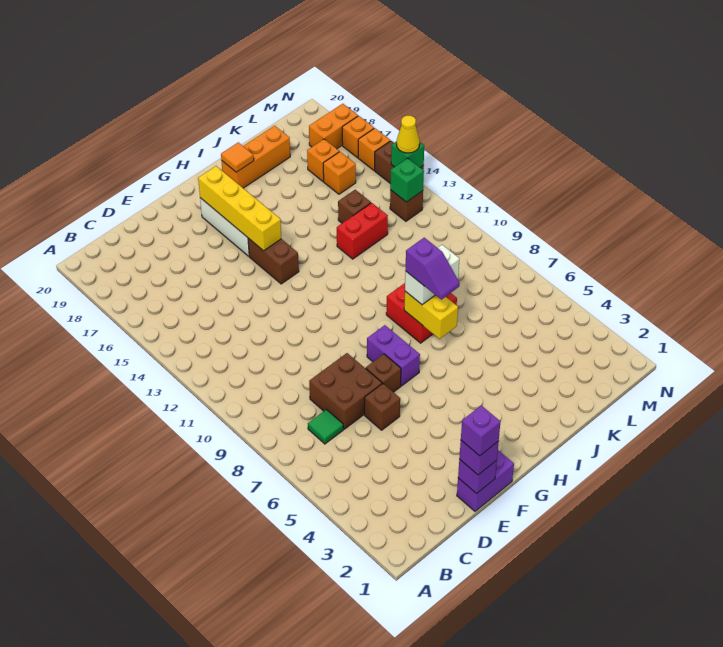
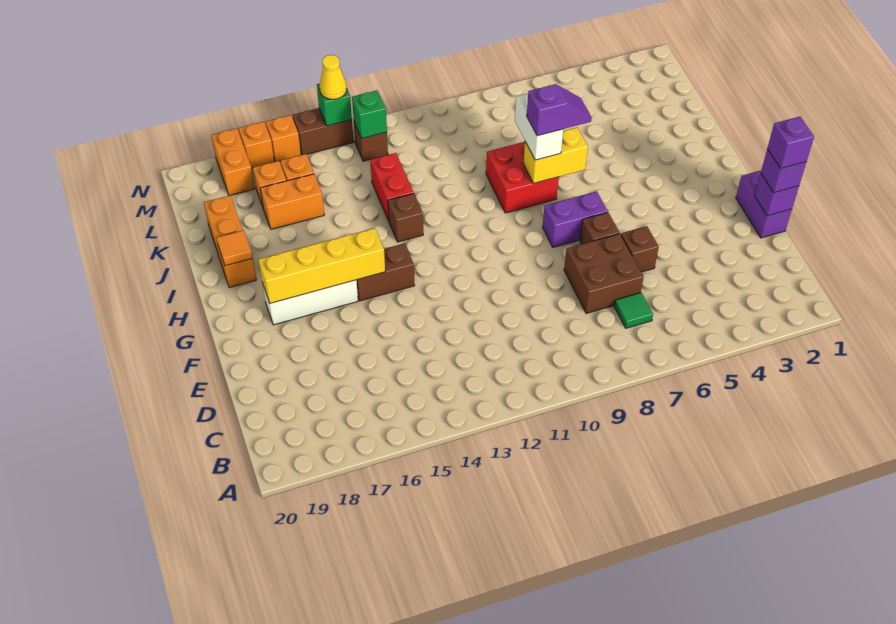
brown brick K14 level 1 -> brown brick I13 level 1
none -> orange brick K16:K17 level 1

